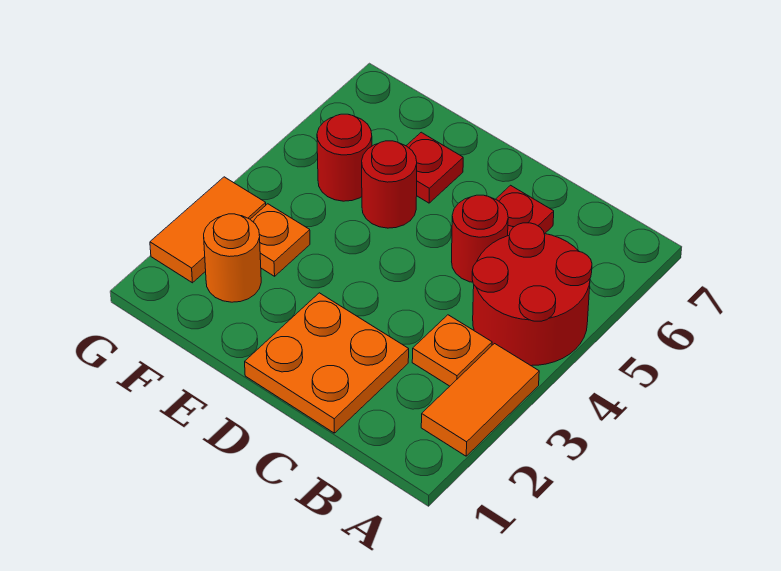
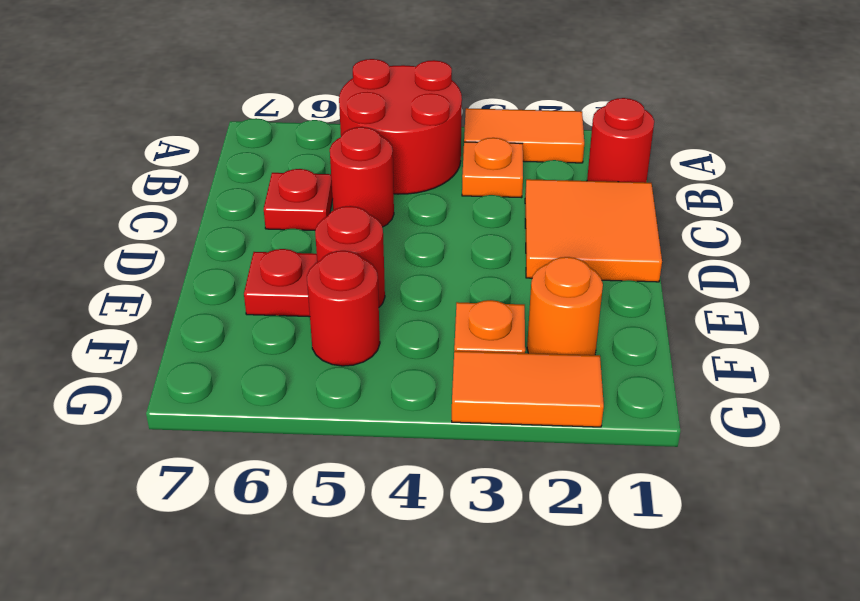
none -> red round brick B1 level 1
orange plate C1:D2 level 1 -> orange tile C1:D2 level 1

